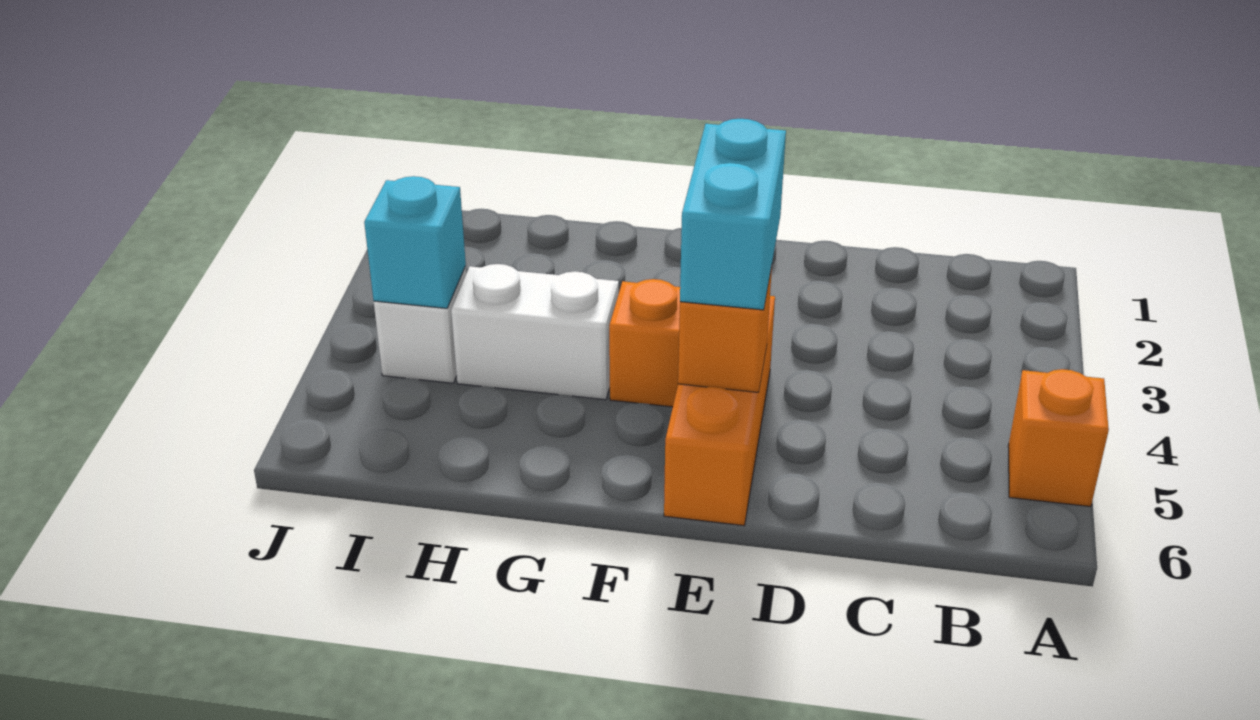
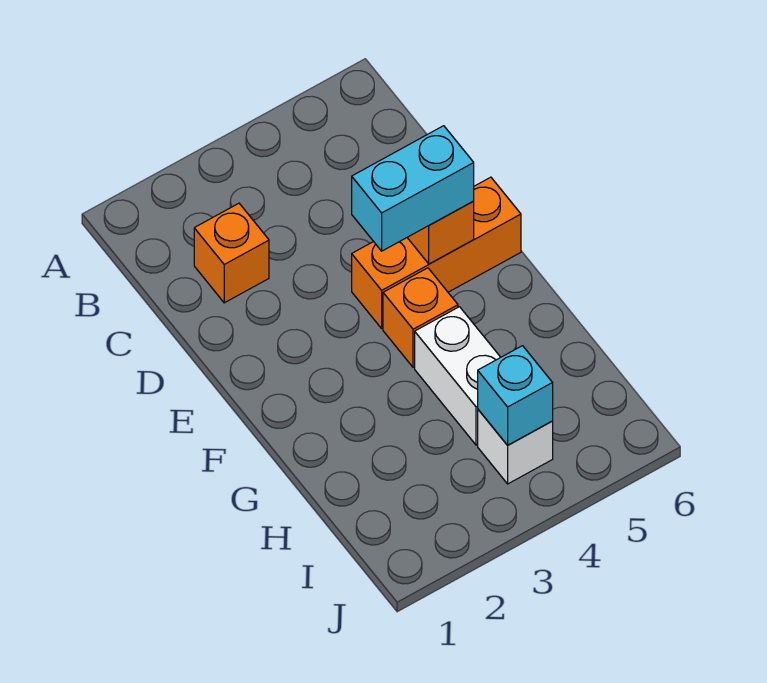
orange brick A5 level 1 -> orange brick C2 level 1

